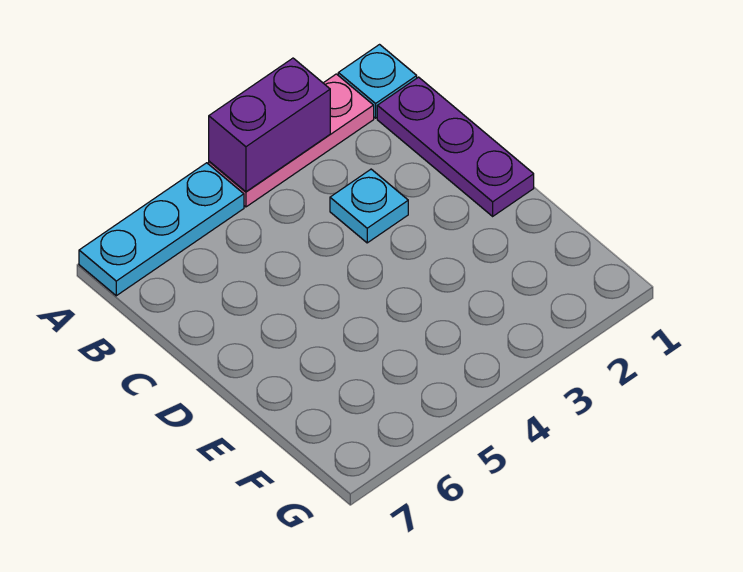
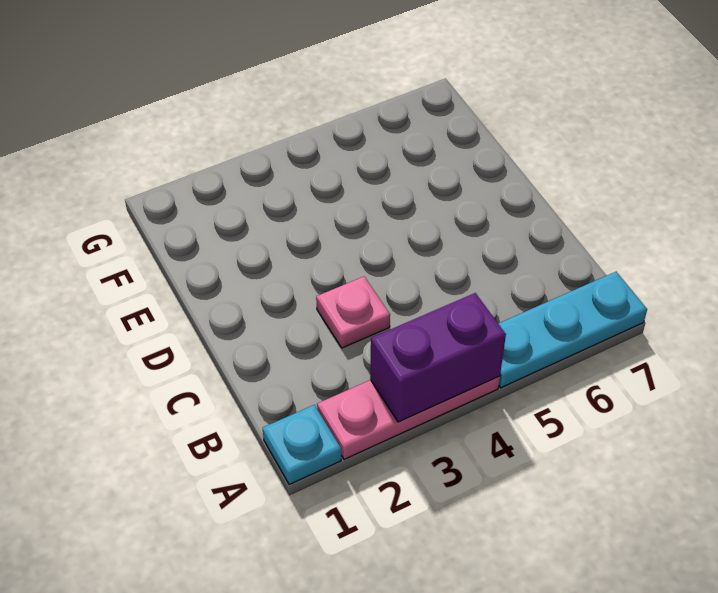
purple plate B1:D1 level 1 -> none
cyan plate C3 level 1 -> pink plate C3 level 1

